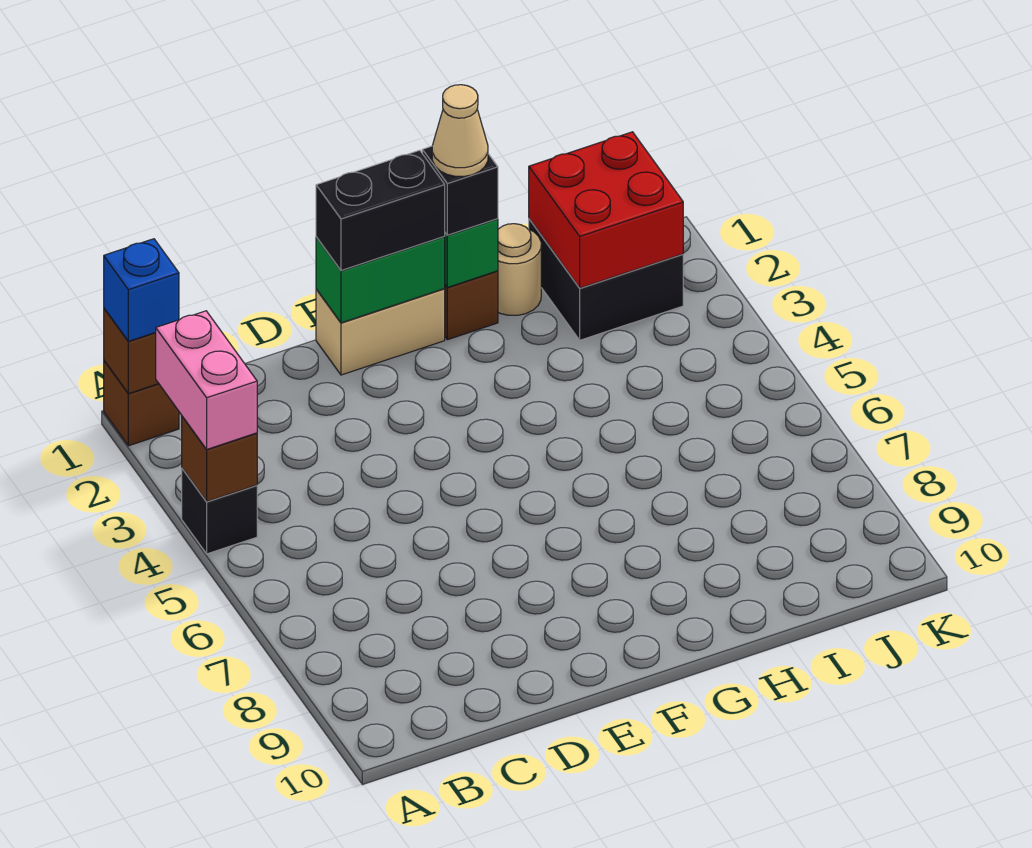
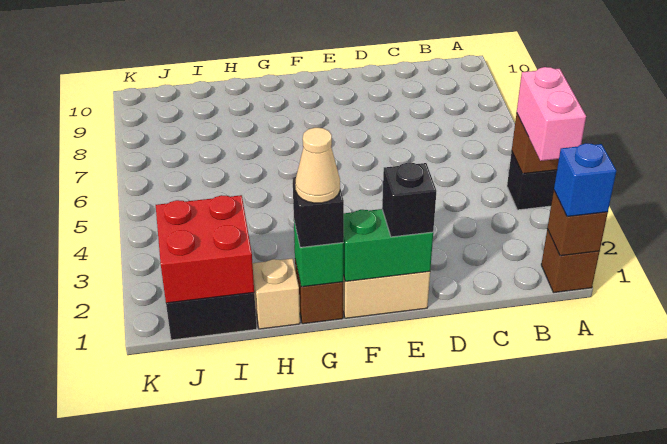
black brick E1:F1 level 3 -> black brick E1 level 3
tan round brick H1 level 1 -> tan brick H1 level 1

